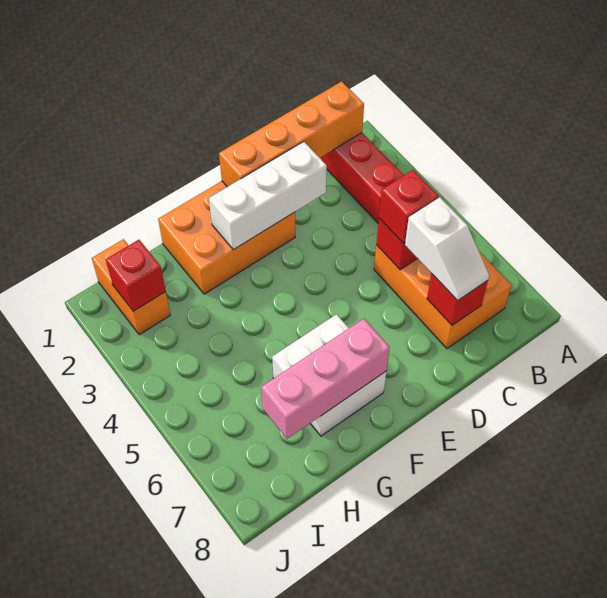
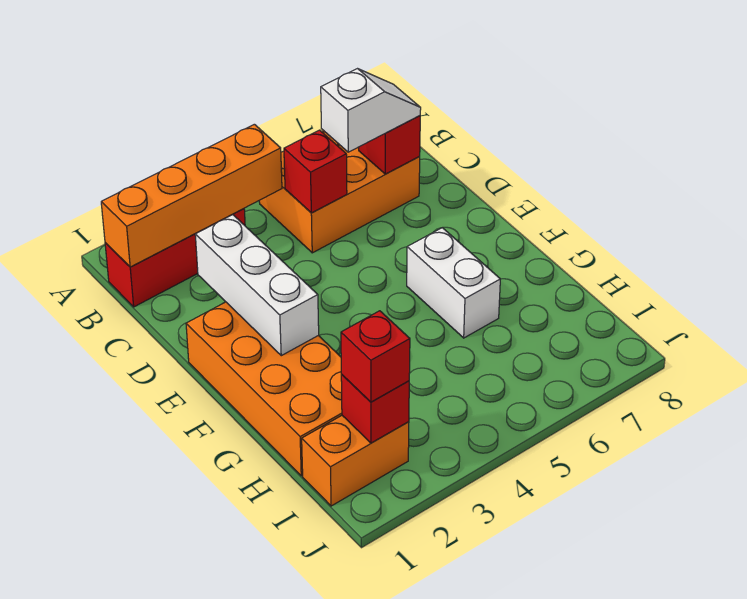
orange brick B1:E1 level 2 -> orange brick B1:B4 level 2
red brick C5 level 3 -> red brick I2 level 3
orange brick E1:G2 level 1 -> orange brick E1:H2 level 1
white brick F6:G7 level 1 -> white brick F6:G6 level 1
pink brick F7:H7 level 2 -> none

